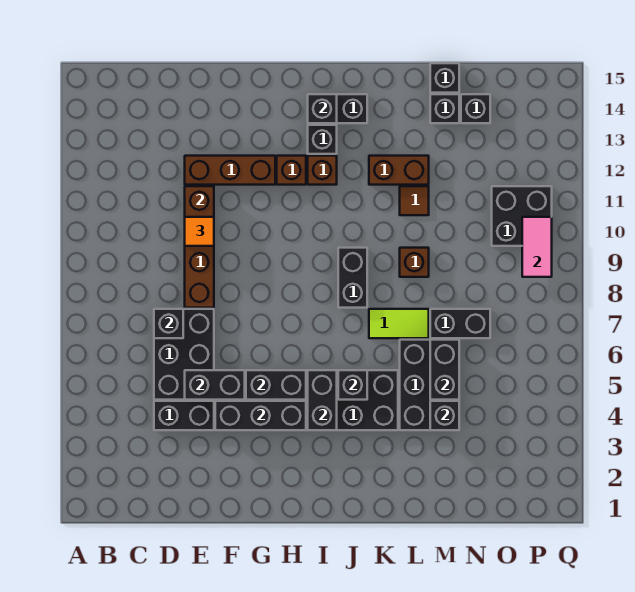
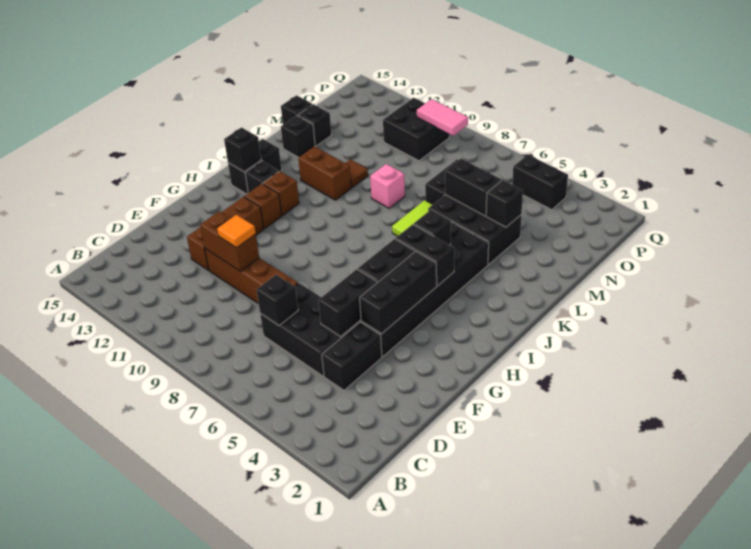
black brick J8:J9 level 1 -> black brick P4:P5 level 1
brown brick K12:L12 level 1 -> brown brick K11:K12 level 1
brown brick L9 level 1 -> pink brick L9 level 1
black brick N14 level 1 -> black brick L14 level 1

